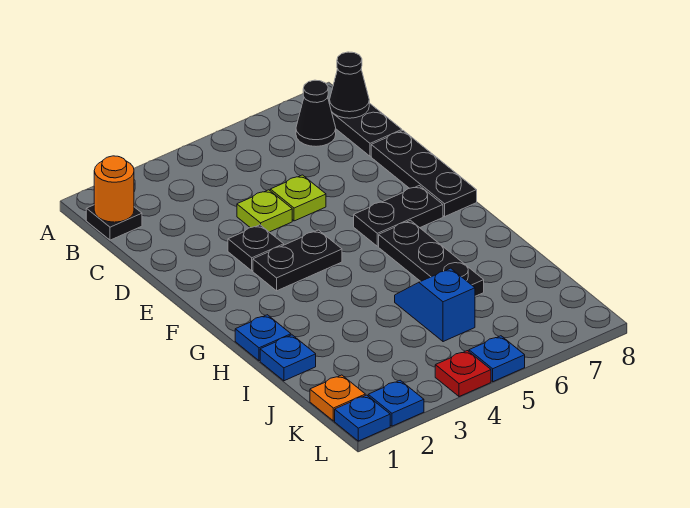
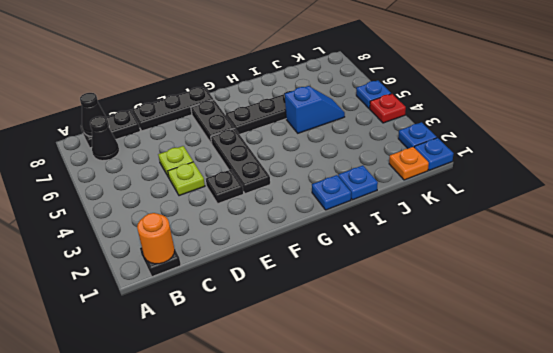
black plate F3:F4 level 1 -> black plate F3:F5 level 1
blue slope I5:J5 level 1 top J -> blue slope I5:J5 level 1 top I

